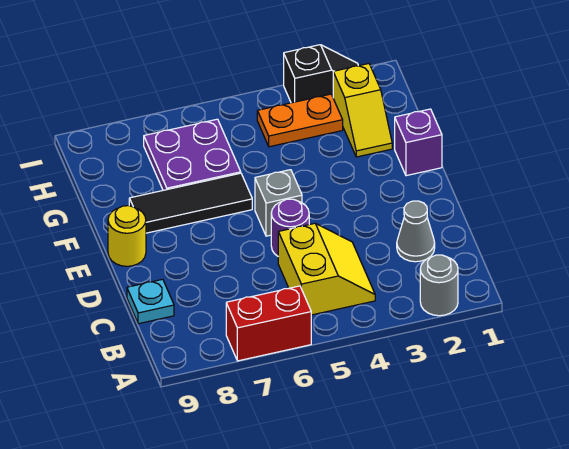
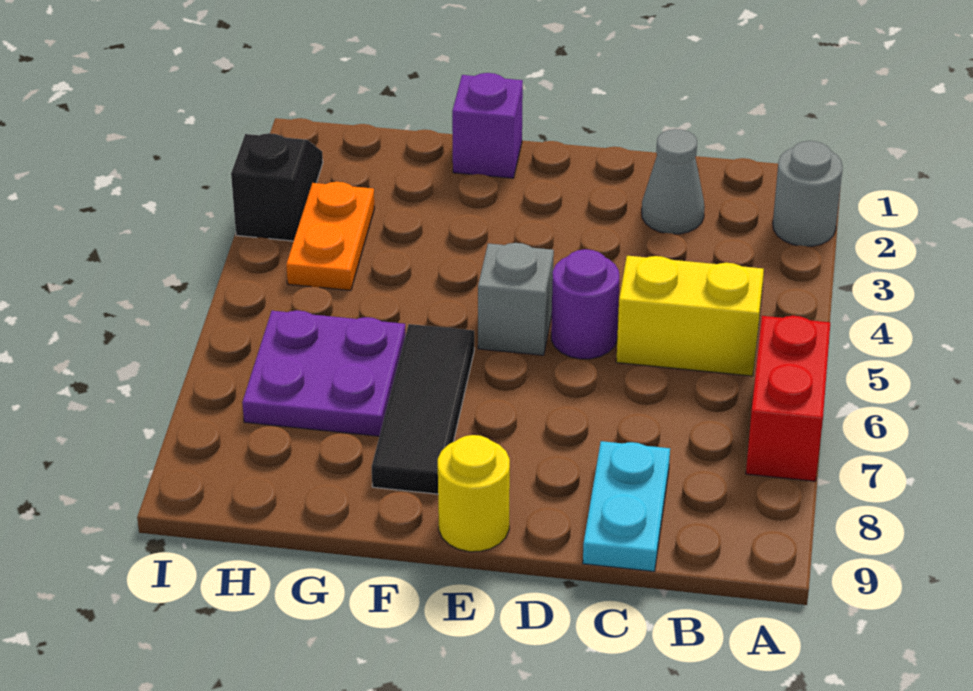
cyan plate C9 level 1 -> cyan plate C8:C9 level 1
yellow slope G2:H2 level 1 top H -> none

